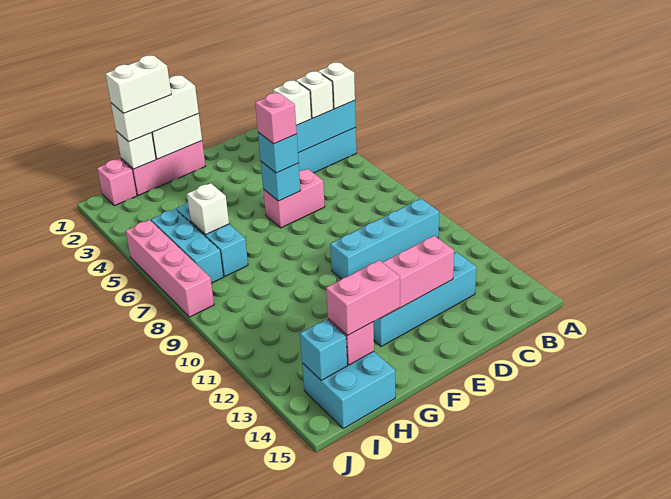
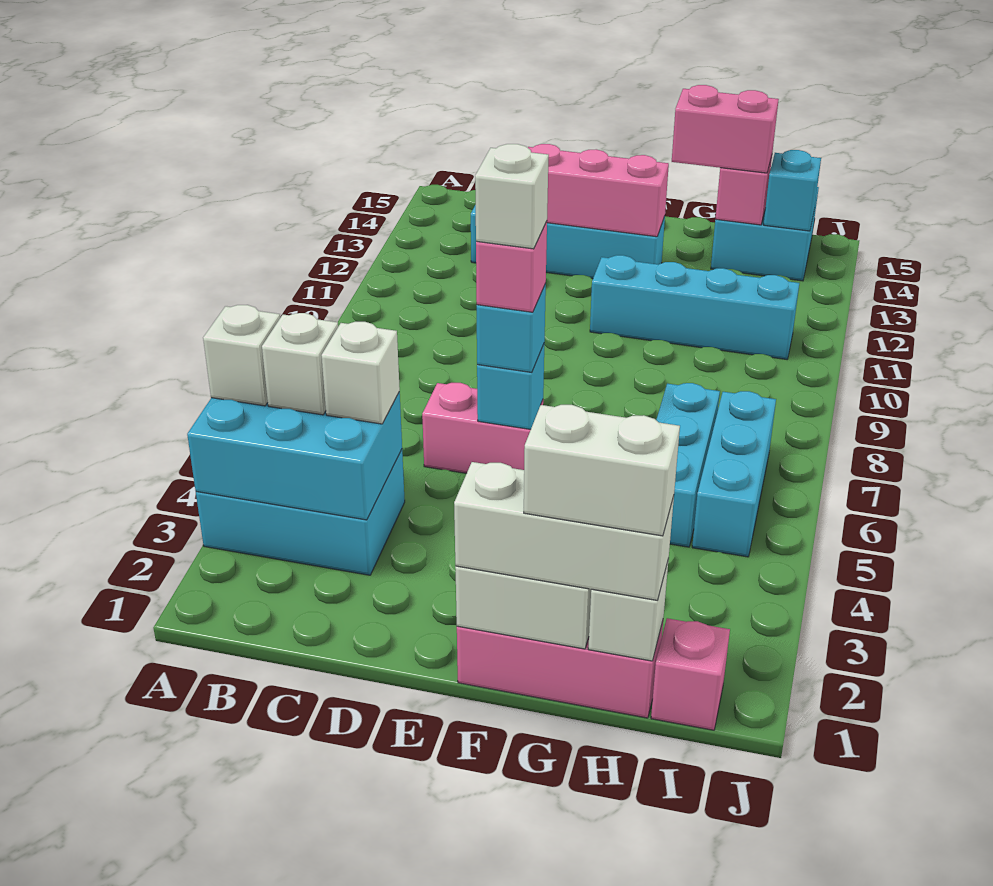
cyan brick B10:E10 level 1 -> cyan brick F11:I11 level 1
white brick H6 level 2 -> white brick E6 level 5
pink brick J5:J8 level 1 -> none

